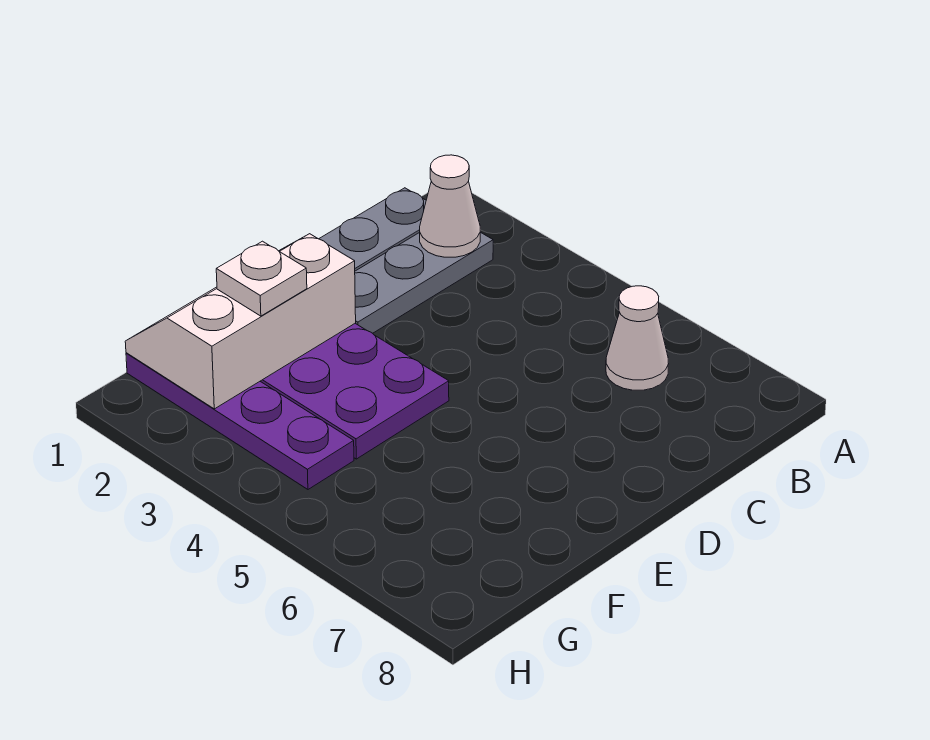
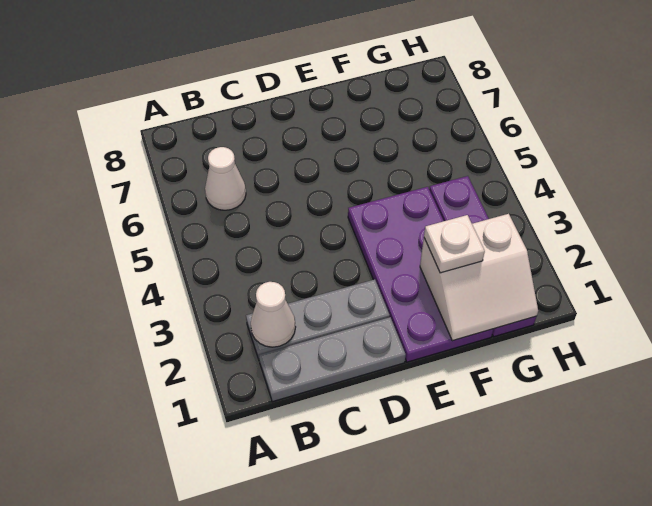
white slope E1:G2 level 2 top 2 -> white slope F1:G2 level 2 top 2

